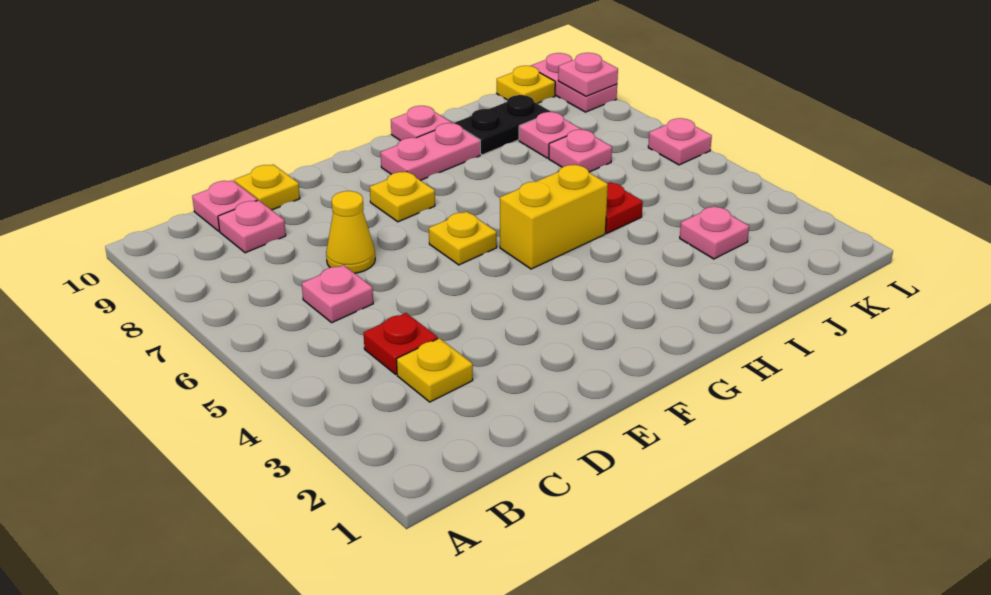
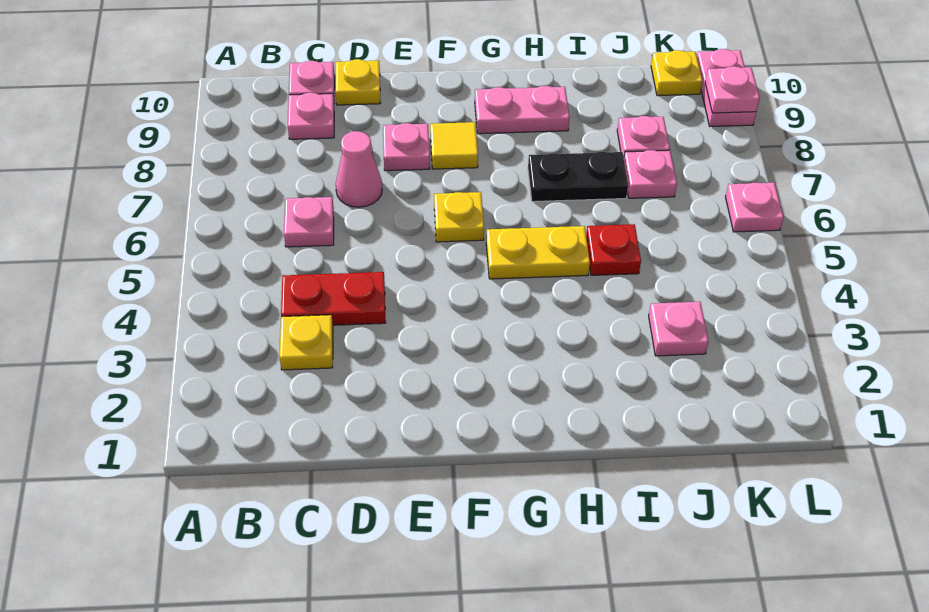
red plate C4 level 1 -> red plate C4:D4 level 1
yellow cone D7 level 1 -> pink cone D7 level 1
yellow plate F8 level 1 -> yellow tile F8 level 1
yellow brick G5:H5 level 1 -> yellow plate G5:H5 level 1
pink plate H10 level 1 -> pink plate E8 level 1
black plate I9:J9 level 1 -> black plate H7:I7 level 1

